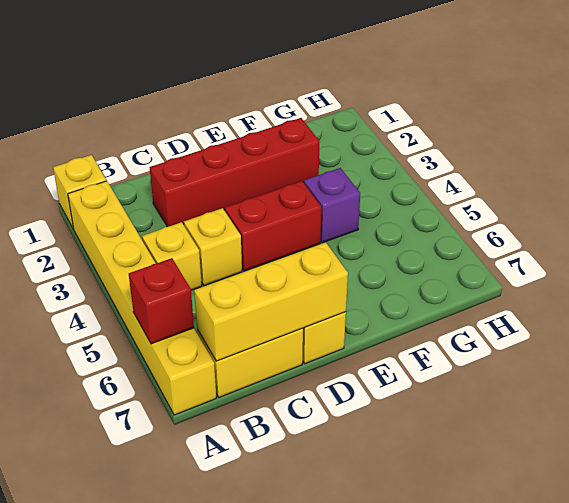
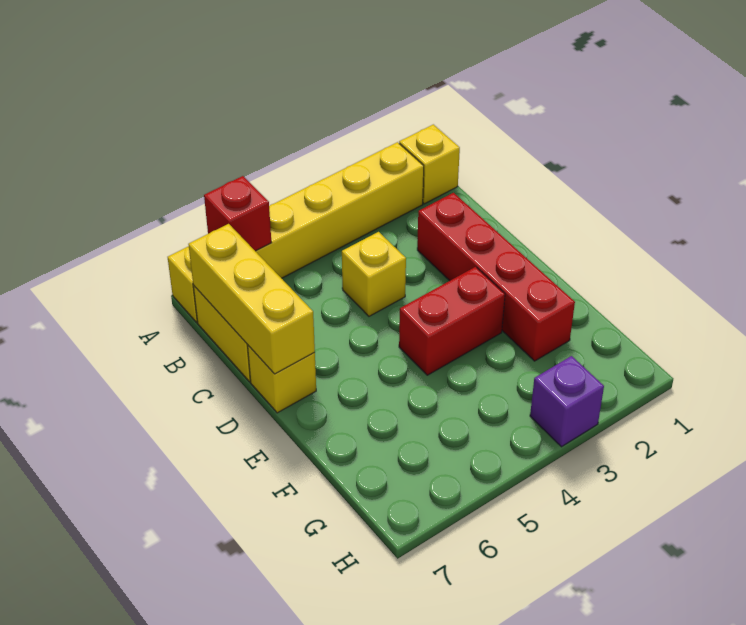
yellow brick B4 level 1 -> none
red brick D4:E4 level 1 -> red brick E3:E4 level 1
purple brick F4 level 1 -> purple brick H3 level 1

